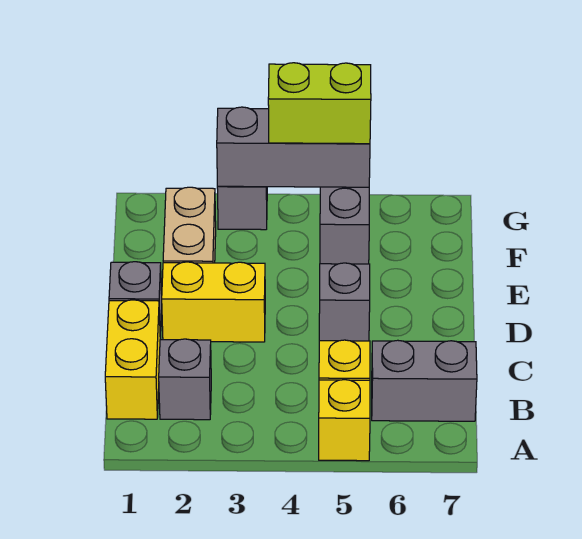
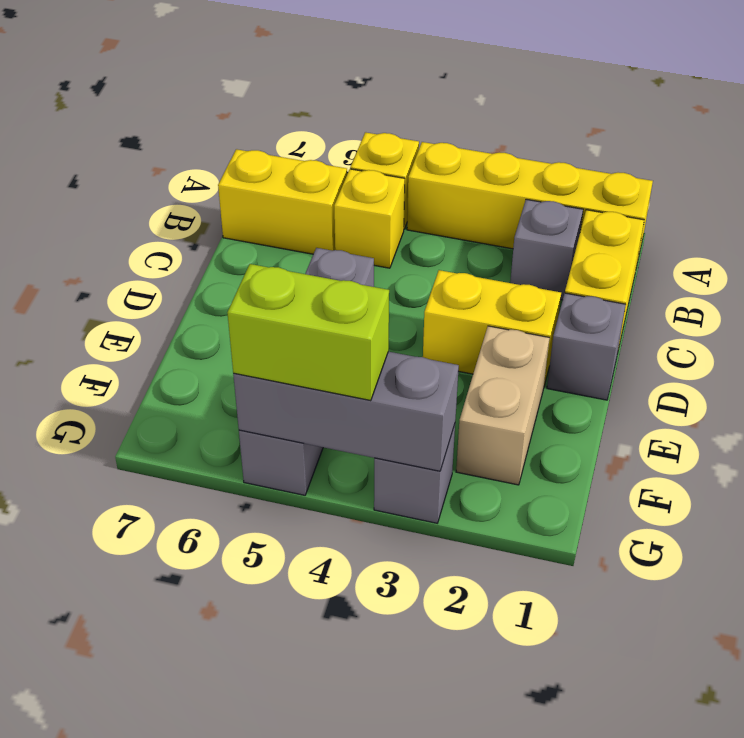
none -> yellow brick A1:A4 level 1
grey brick B6:B7 level 1 -> yellow brick B6:B7 level 1

